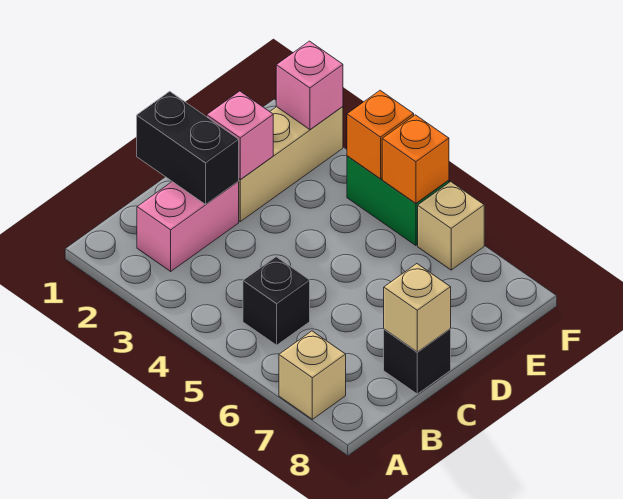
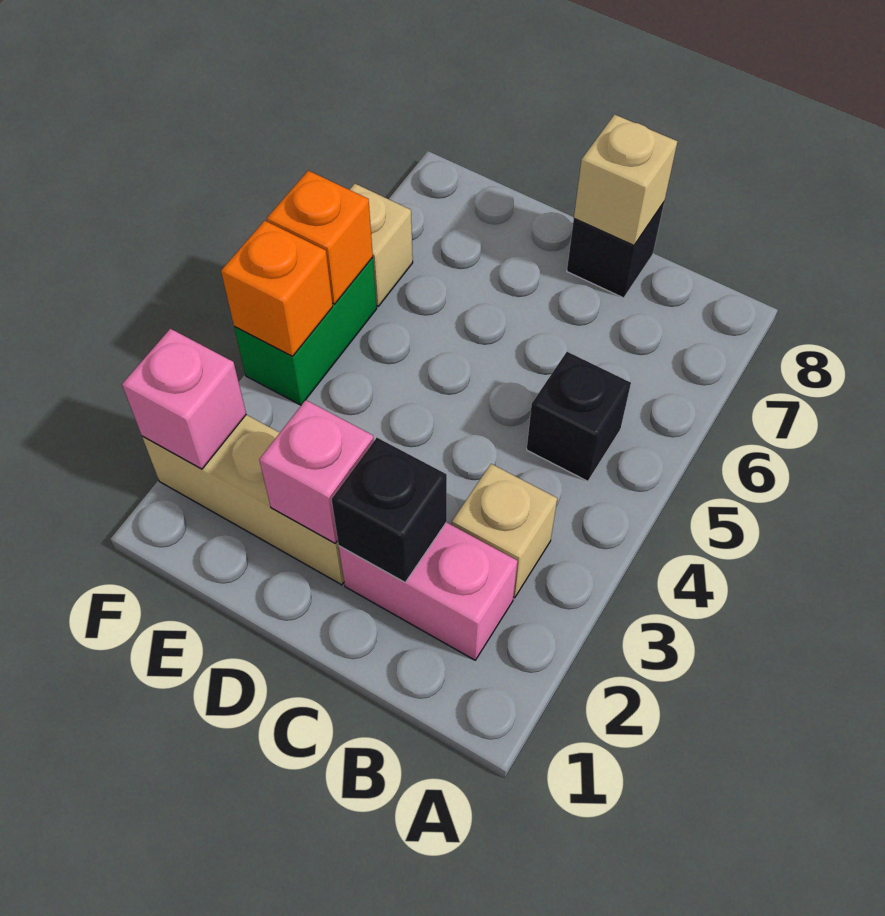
tan brick A7 level 1 -> tan brick B3 level 1
black brick C1:C2 level 2 -> black brick C2 level 2

